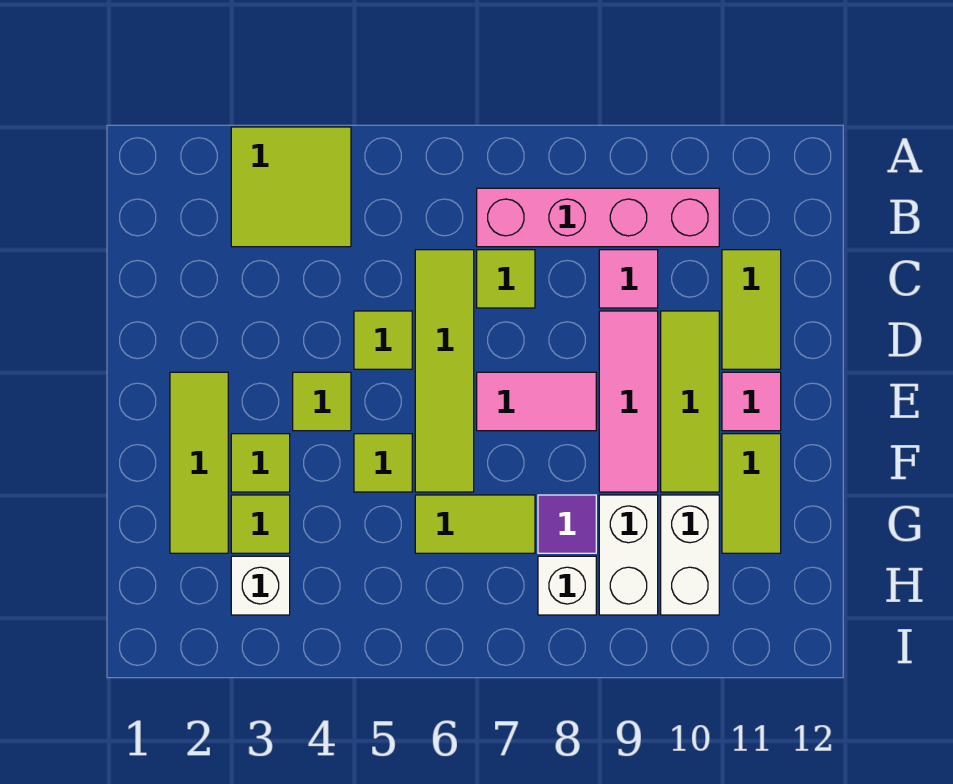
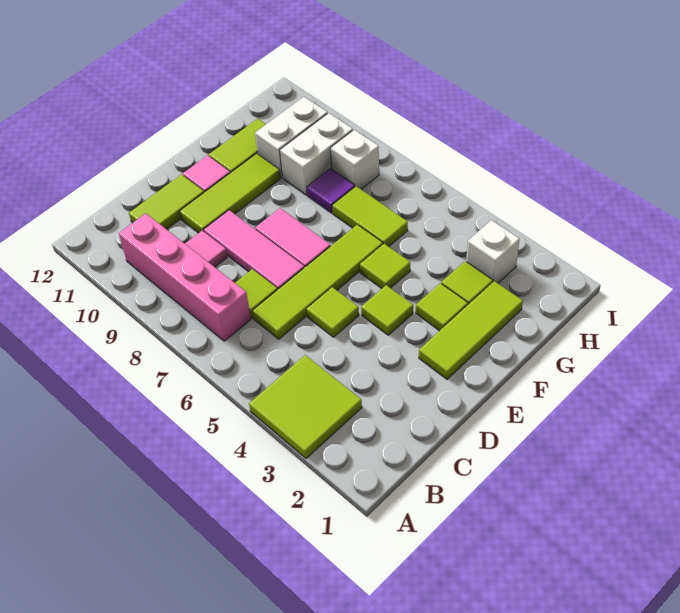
pink tile D9:F9 level 1 -> pink tile D7:D9 level 1

